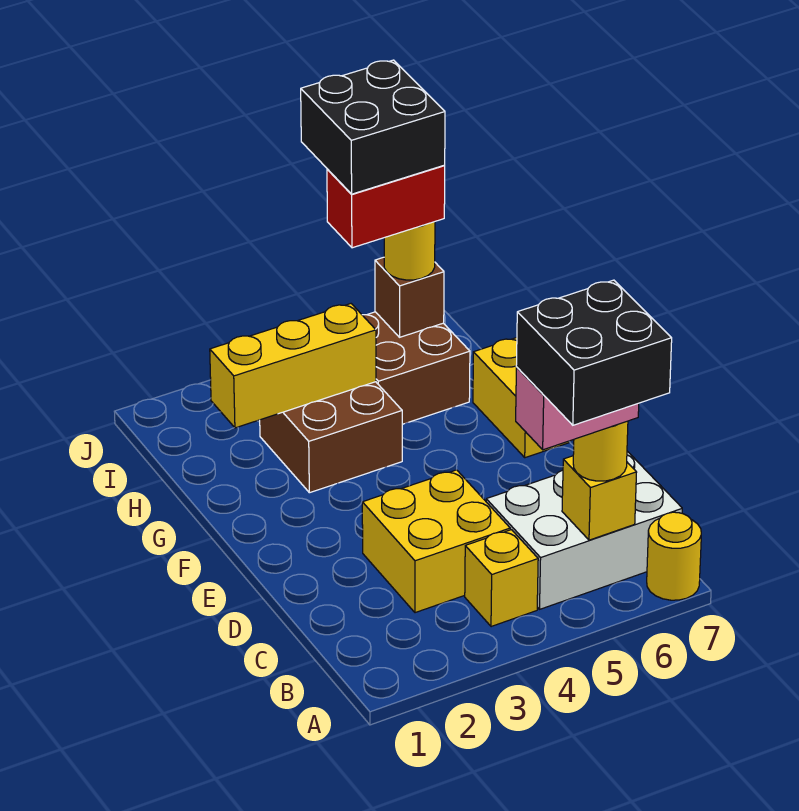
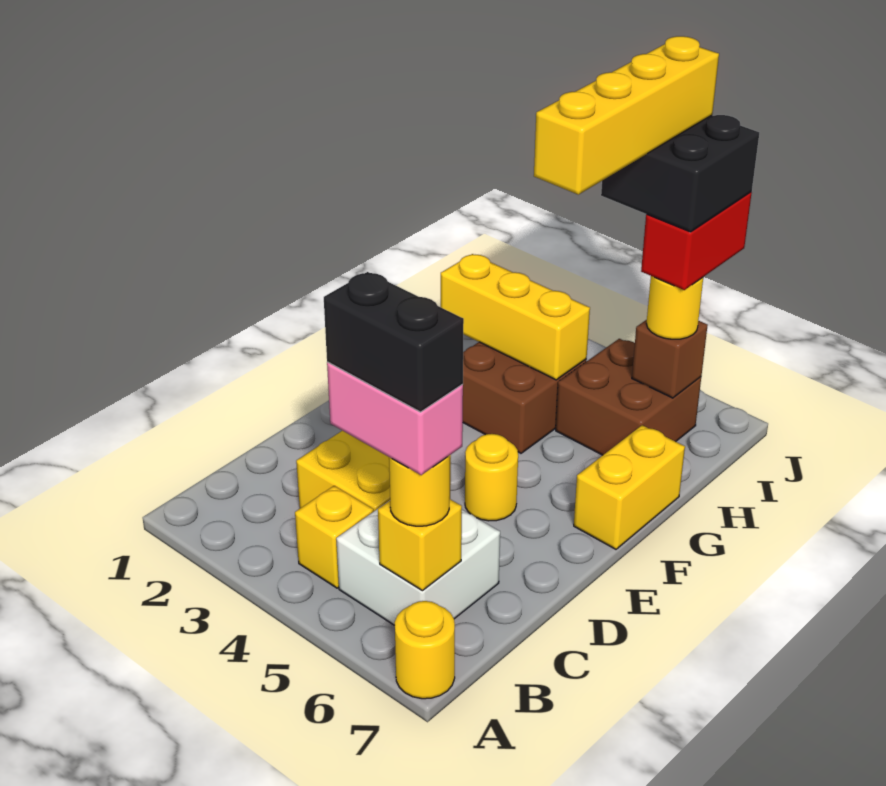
black brick A5:B6 level 5 -> black brick B5:B6 level 5
white brick B5:C7 level 1 -> white brick B5:C6 level 1
none -> yellow round brick E5 level 1
none -> yellow brick G5:J5 level 6
red brick I5:I6 level 4 -> red brick I6:J6 level 4

